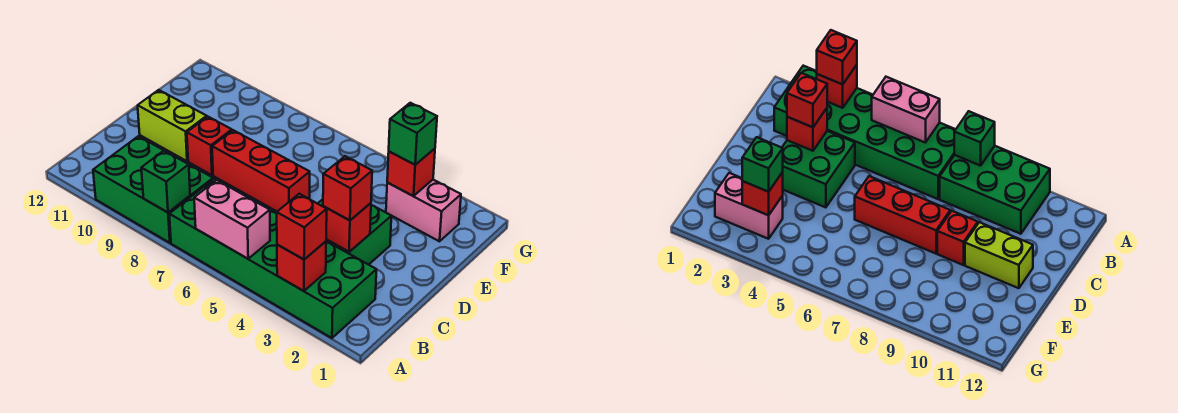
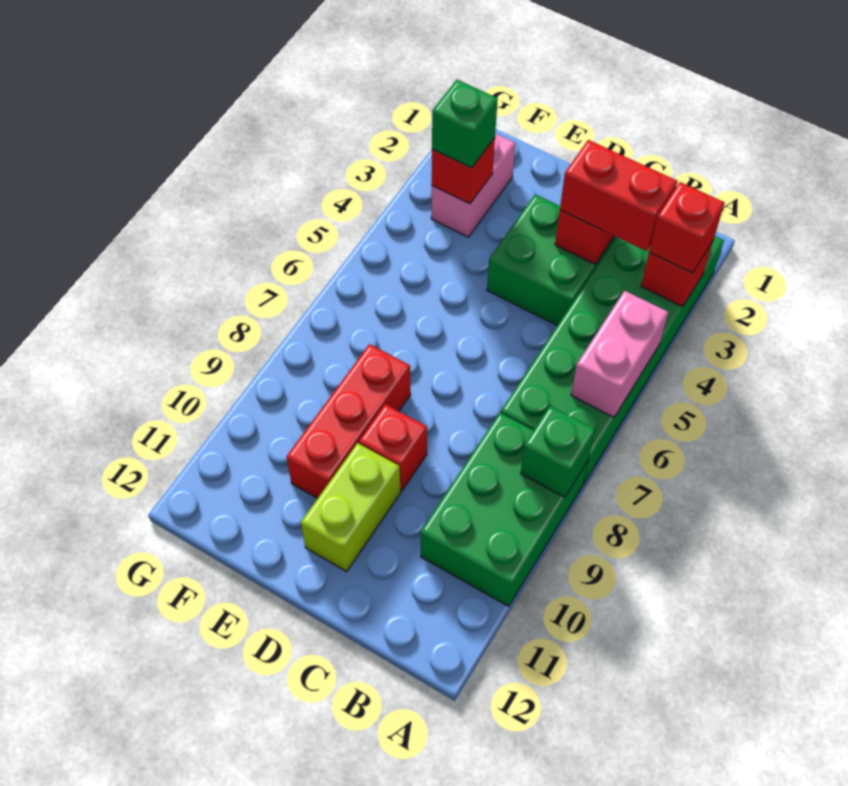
red brick C3 level 3 -> red brick B3:C3 level 3
red brick D6:D8 level 1 -> red brick E8:E10 level 1

